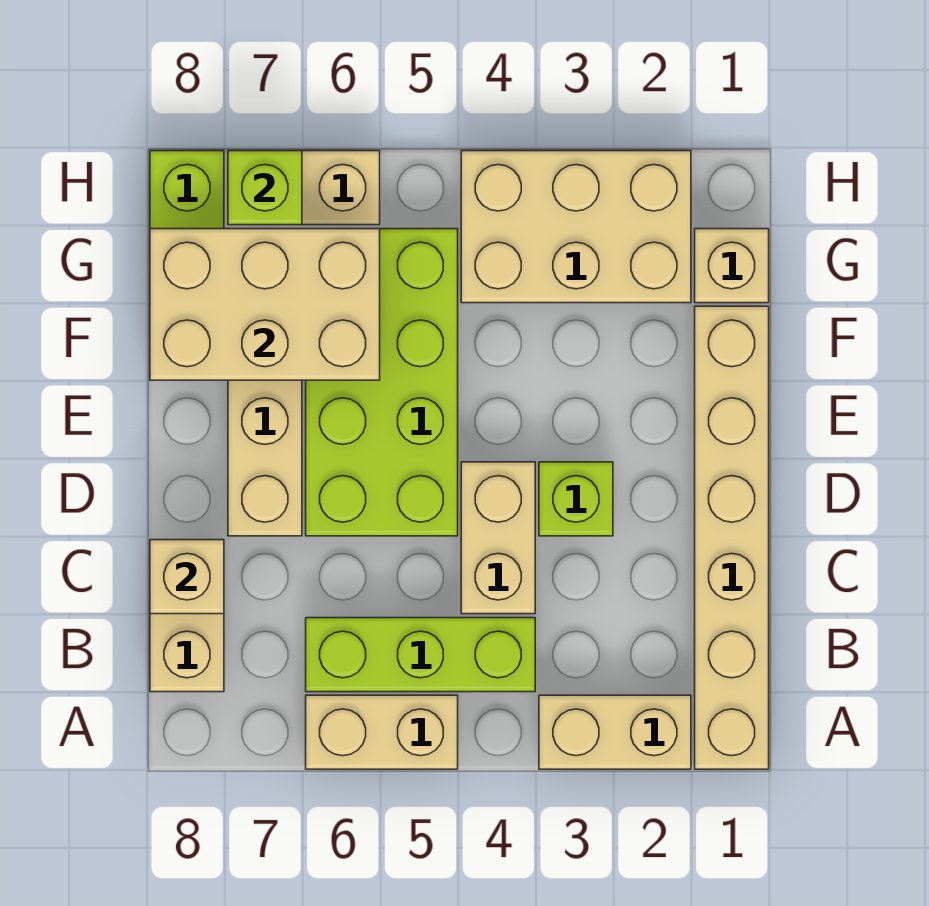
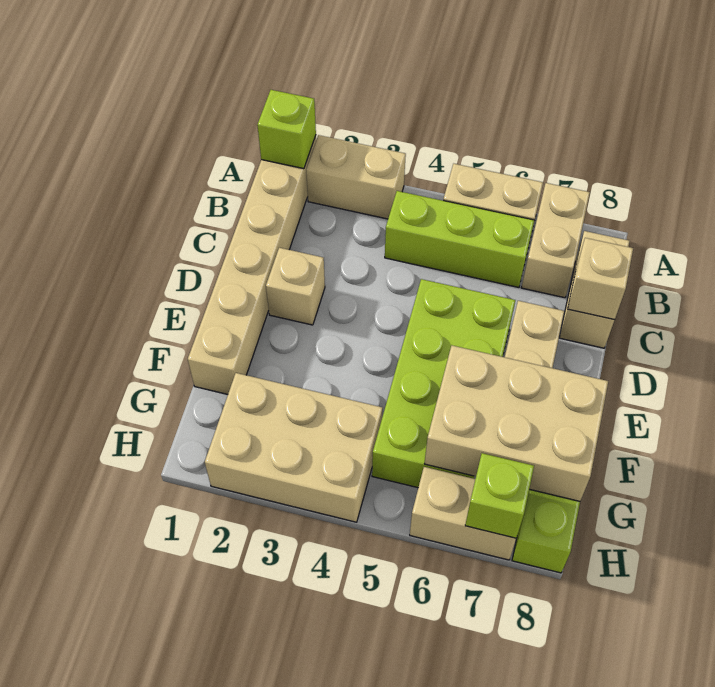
tan brick C4:D4 level 1 -> tan brick A7:B7 level 1
lime brick D3 level 1 -> lime brick A1 level 2
tan brick G1 level 1 -> tan brick D2 level 1

